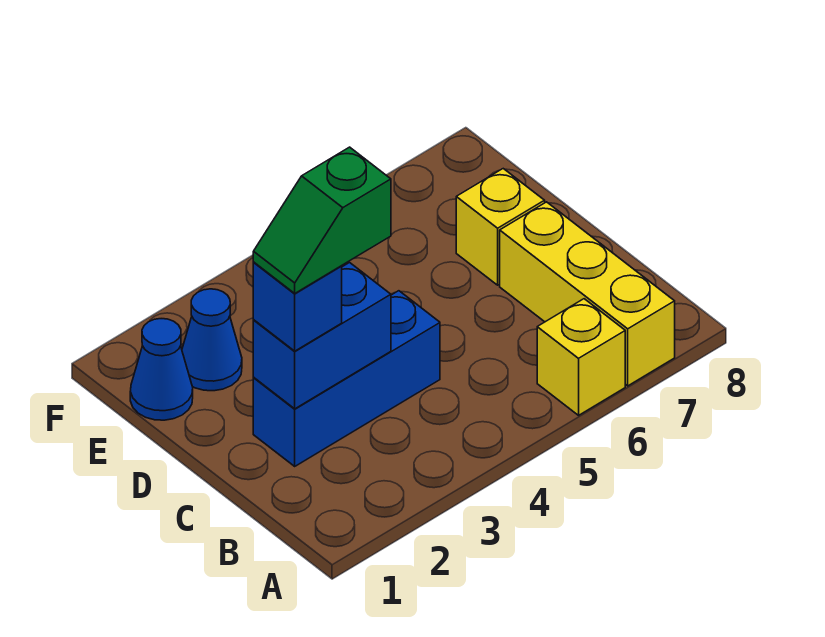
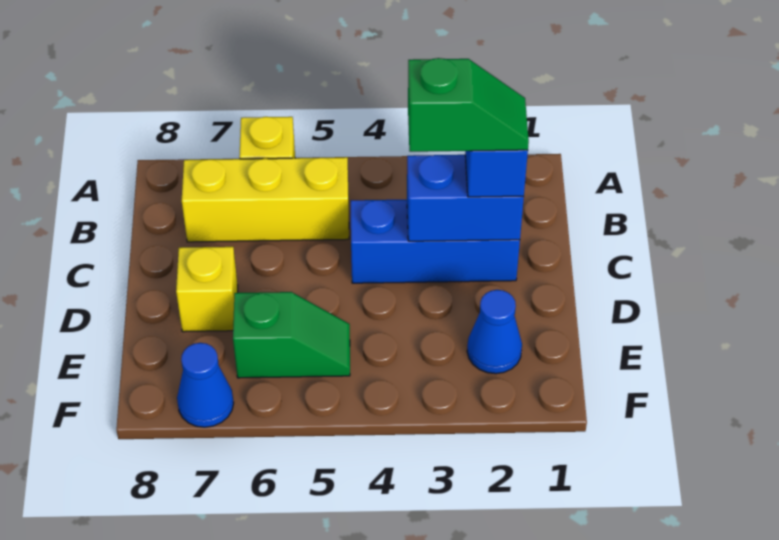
yellow brick A7:C7 level 1 -> yellow brick B5:B7 level 1
blue cone E1 level 1 -> blue cone F7 level 1
none -> green slope E5:E6 level 1 top 6

